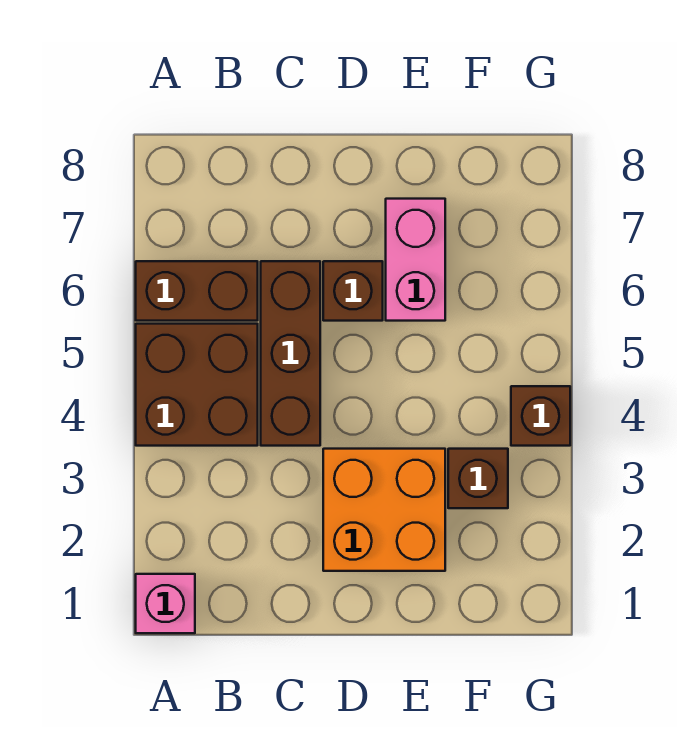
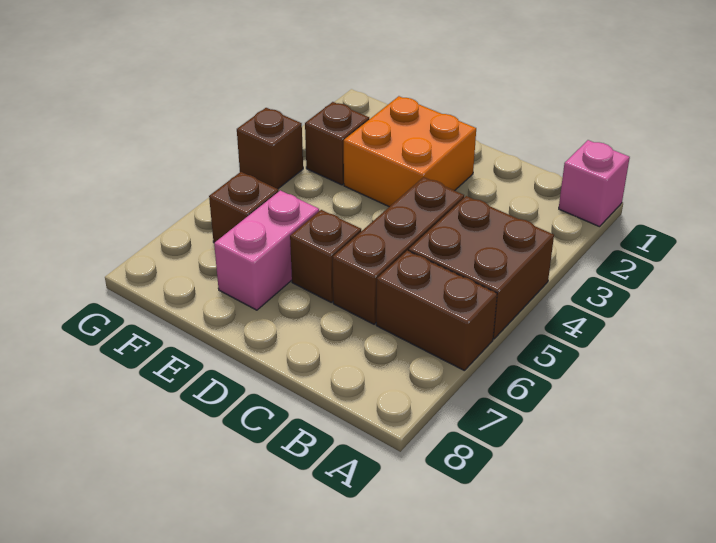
none -> brown brick F6 level 1

